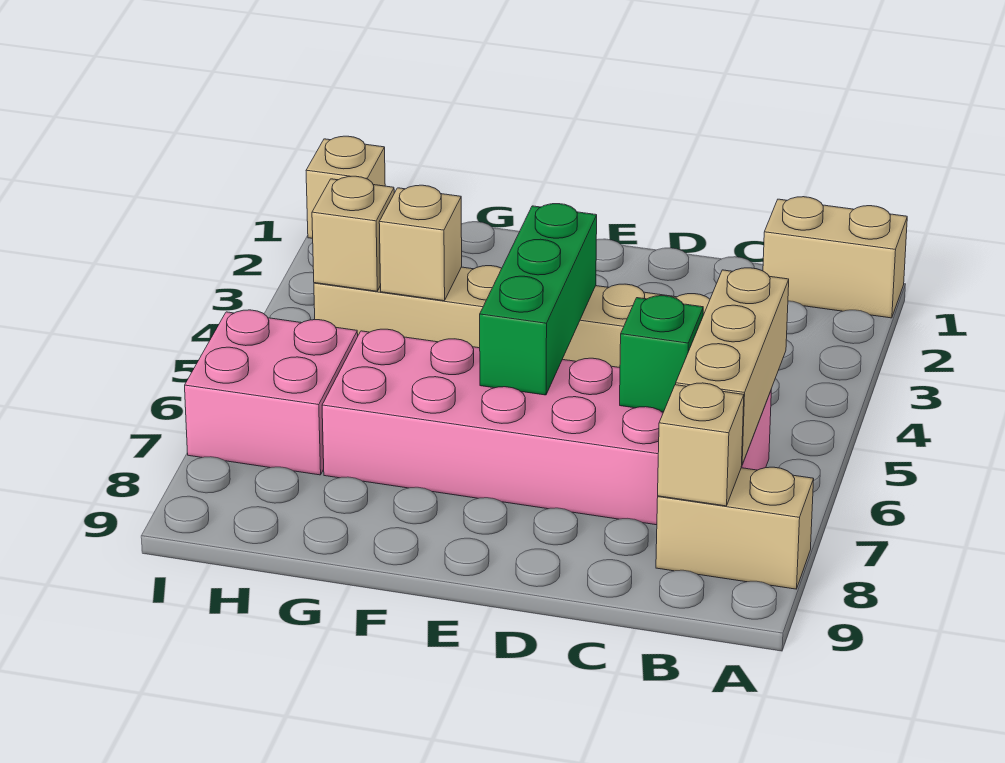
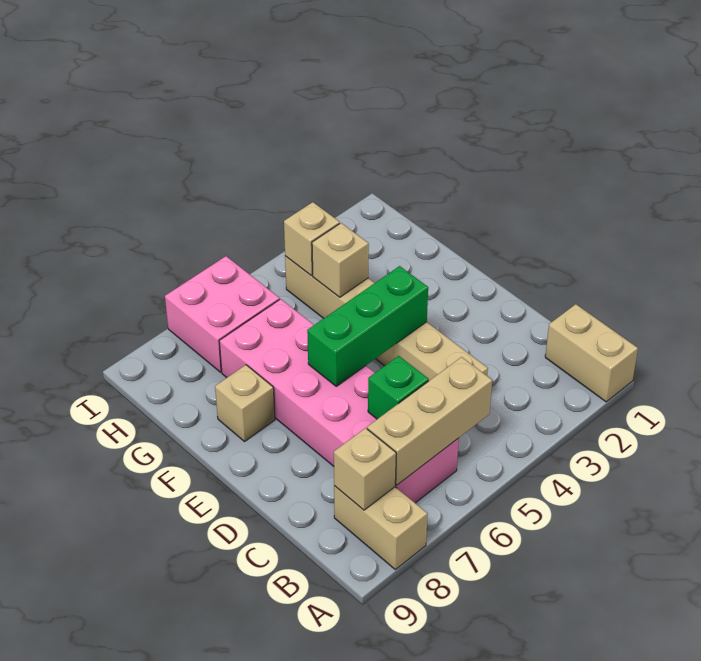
tan brick I1 level 1 -> tan brick F8 level 1

